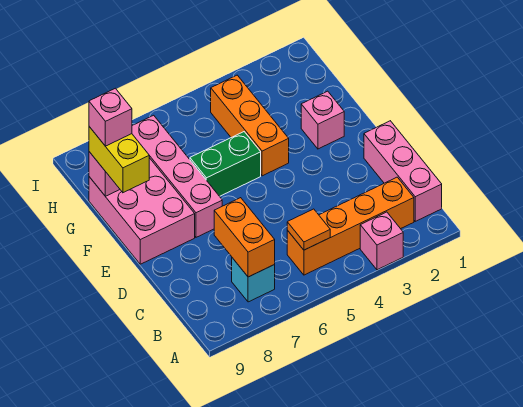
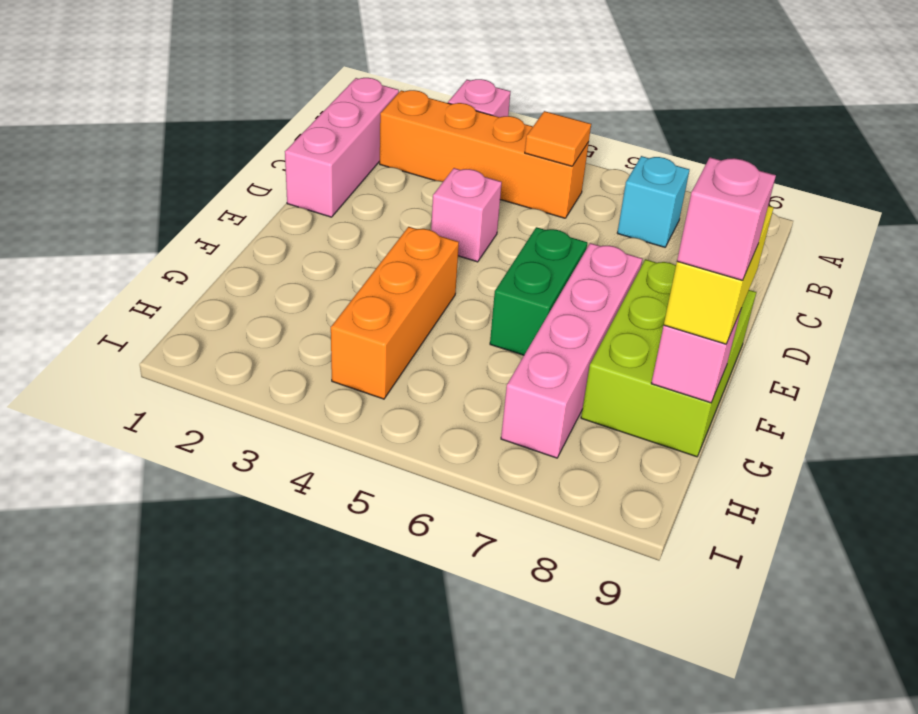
orange brick B7:C7 level 2 -> none
pink brick E8:G9 level 1 -> lime brick E8:G9 level 1
pink brick F2 level 1 -> pink brick D4 level 1
green brick F5:F6 level 1 -> green brick E6:F6 level 1

